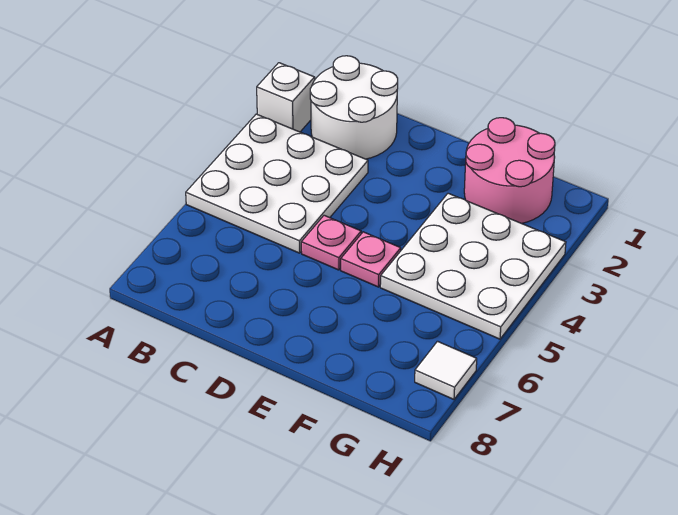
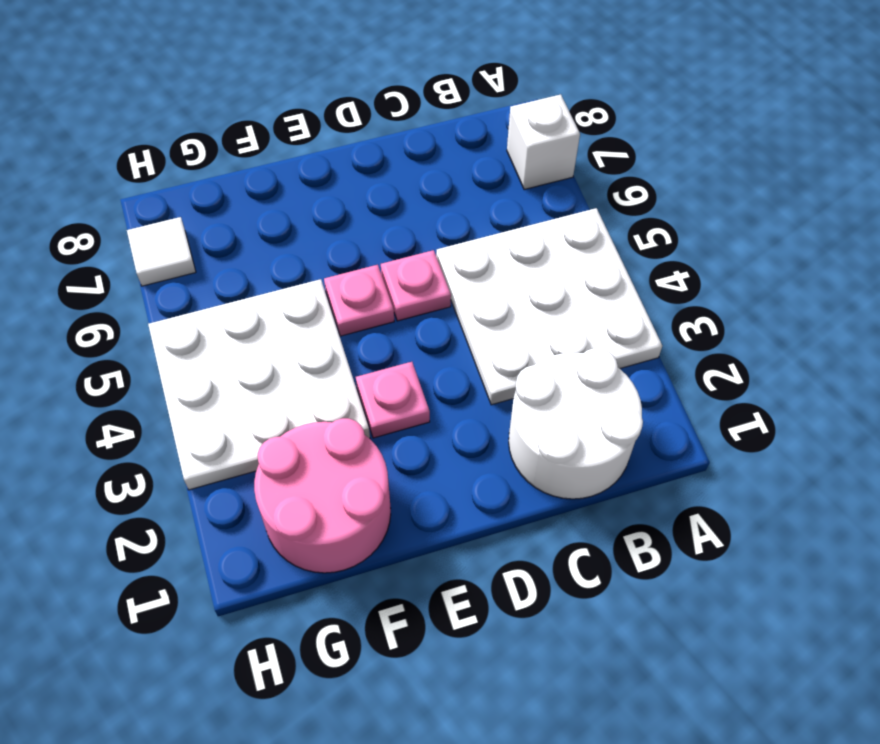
white brick A2 level 1 -> white brick A7 level 1
none -> pink plate E3 level 1

